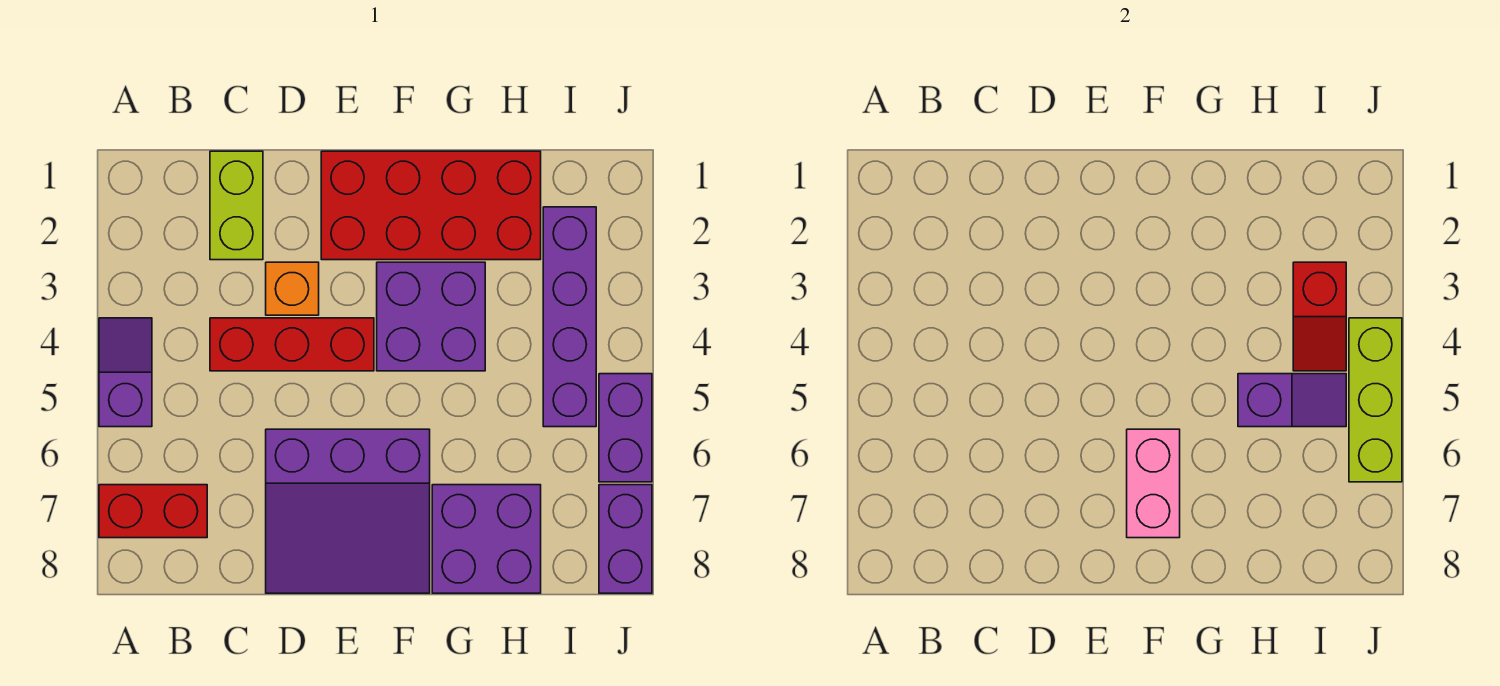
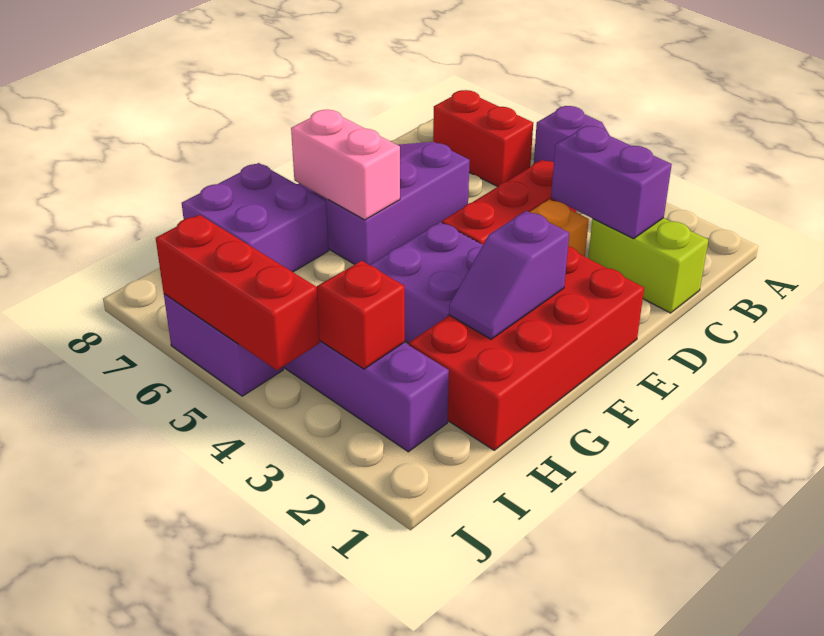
red brick A7:B7 level 1 -> red brick B6:B7 level 1
purple slope H5:I5 level 2 top H -> purple slope F2:G2 level 2 top F
lime brick J4:J6 level 2 -> red brick J4:J6 level 2
purple brick J7:J8 level 1 -> purple brick C2:C3 level 2

